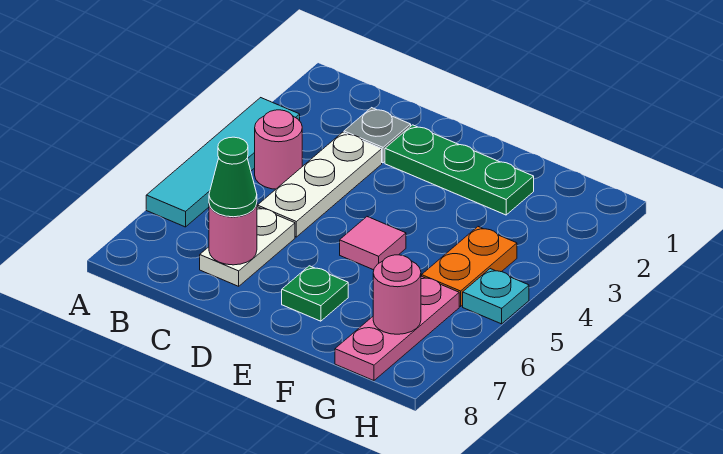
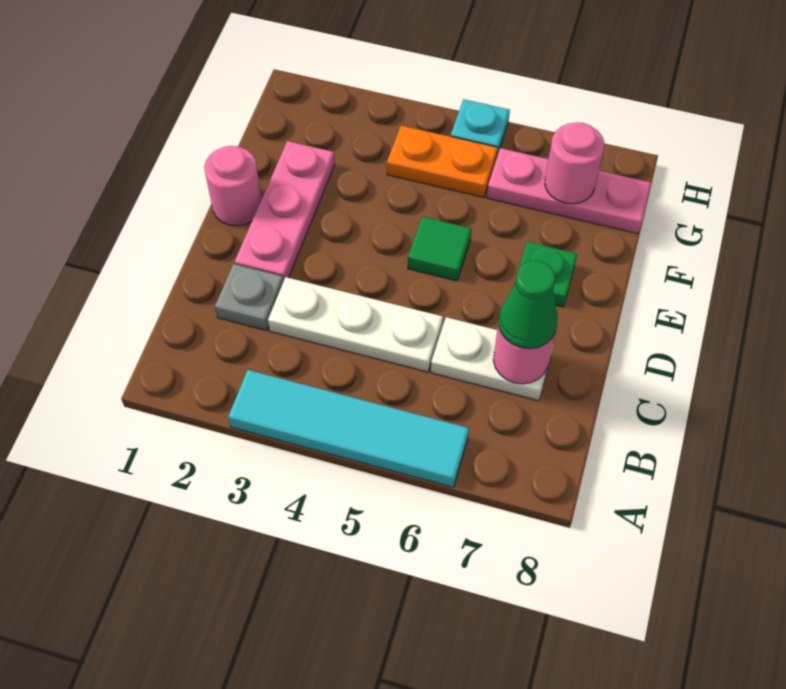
pink round brick B4 level 1 -> pink round brick E1 level 1
green plate D2:F2 level 1 -> pink plate D2:F2 level 1
pink tile E5 level 1 -> green tile E5 level 1

